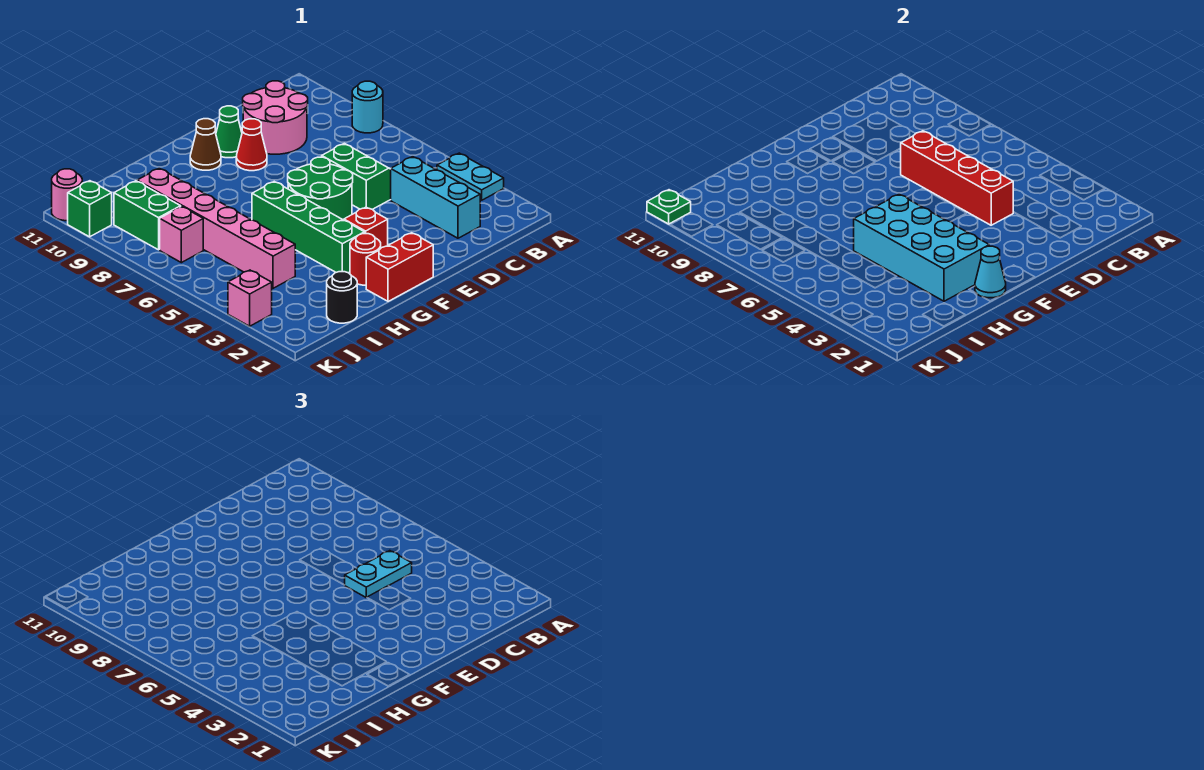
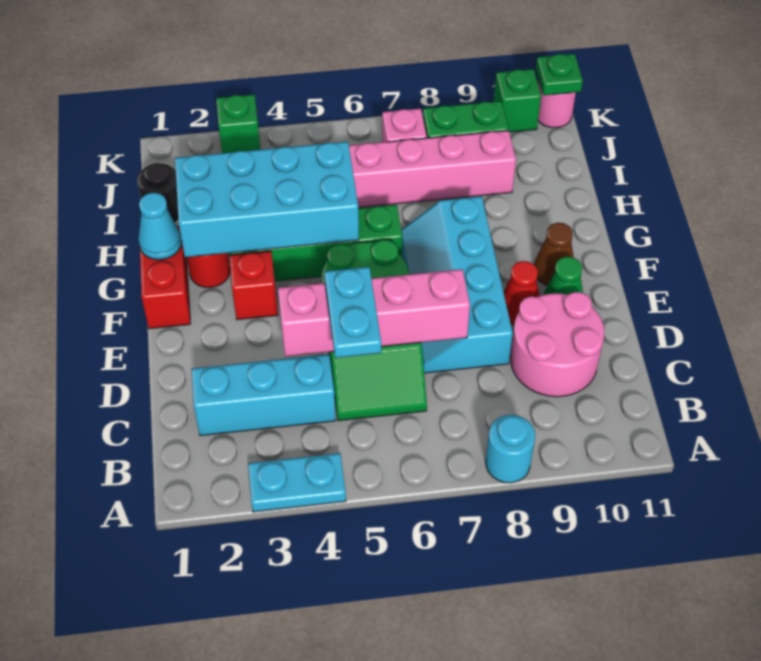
red brick D4:D7 level 2 -> pink brick D4:D7 level 2
none -> cyan slope D7:G8 level 1 top 8
pink brick K3 level 1 -> green brick K3 level 1

